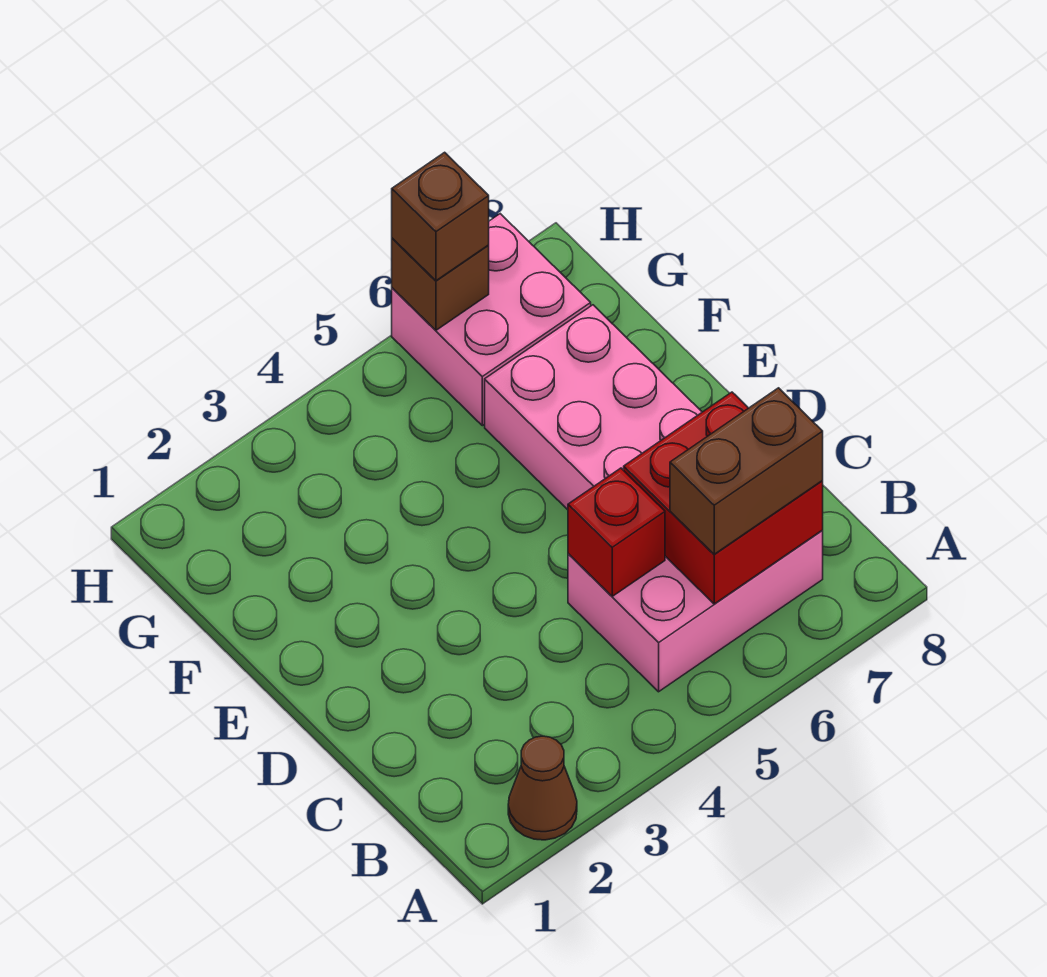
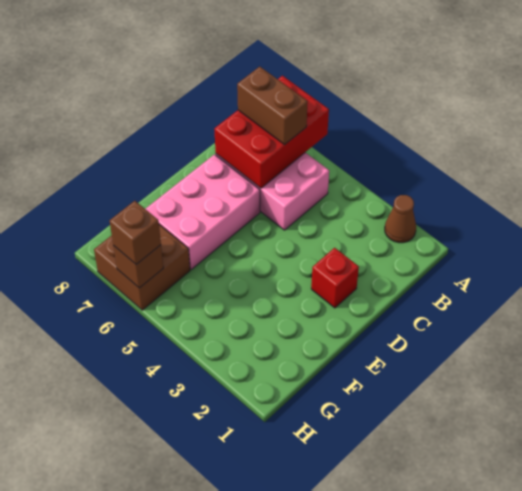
red brick B6:C7 level 2 -> red brick A6:C7 level 2
red brick C5 level 2 -> red brick D2 level 1
pink brick G6:H7 level 1 -> brown brick G6:H7 level 1

